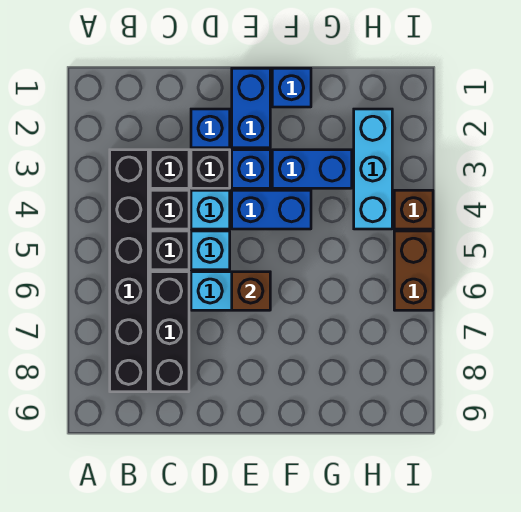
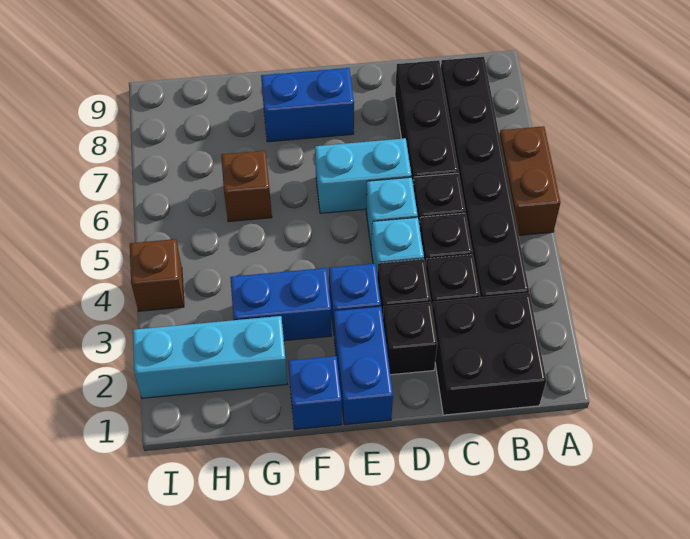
none -> black brick B1:C2 level 1
blue brick D2 level 1 -> black brick D2 level 1
blue brick E4:F4 level 1 -> blue brick E8:F8 level 1
brown brick E6 level 2 -> brown brick G6 level 1
cyan brick H2:H4 level 1 -> cyan brick G2:I2 level 1
brown brick I5:I6 level 1 -> brown brick A5:A6 level 1

